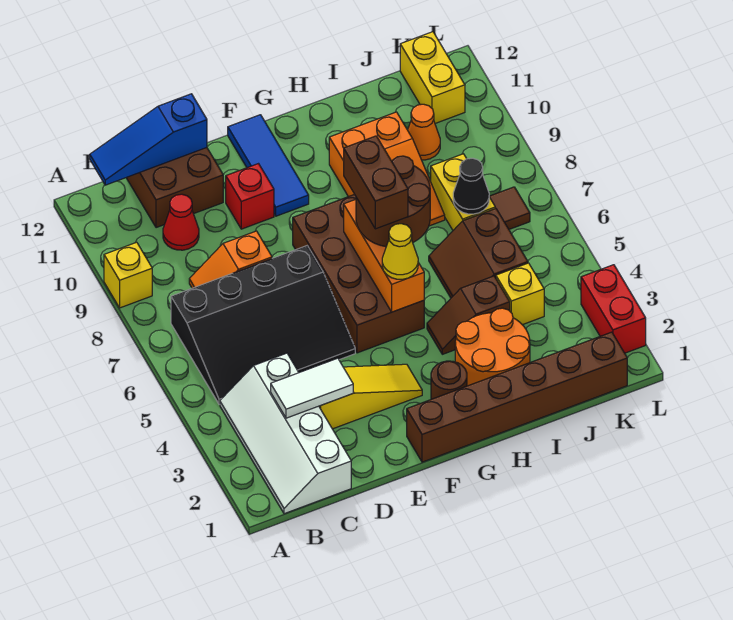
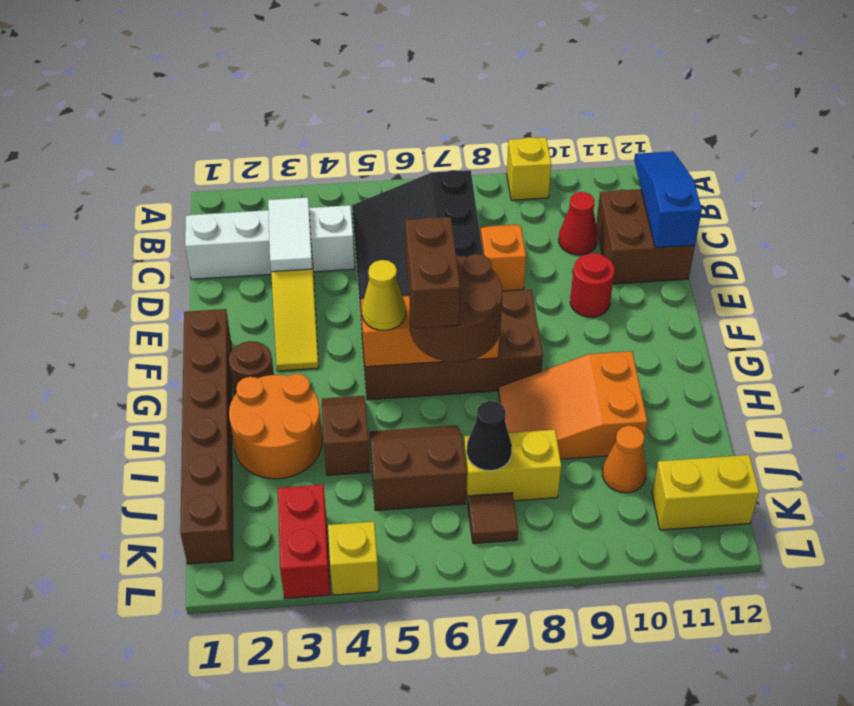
red brick E10 level 1 -> red round brick E10 level 1
blue tile F10:F12 level 1 -> none
brown brick G6:G7 level 4 -> brown brick G6:H6 level 4
yellow brick J4 level 1 -> yellow brick L4 level 1
red brick L2:L3 level 1 -> red brick K3:L3 level 1

